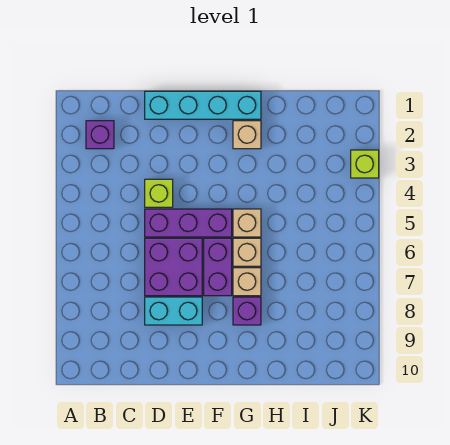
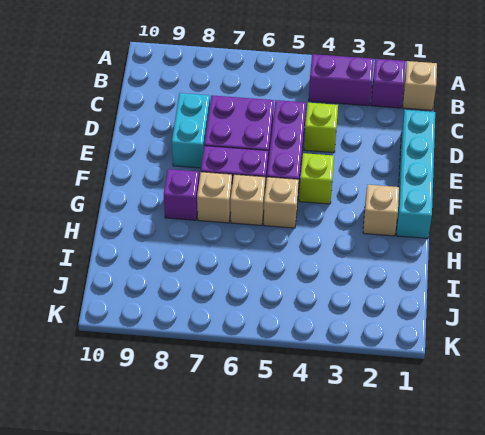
none -> tan brick B1 level 1
none -> purple brick B3:B4 level 1
lime brick K3 level 1 -> lime brick F4 level 1

